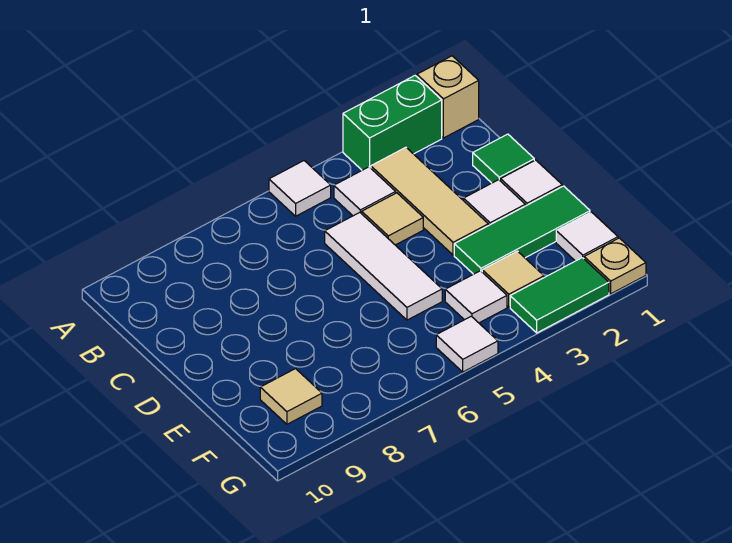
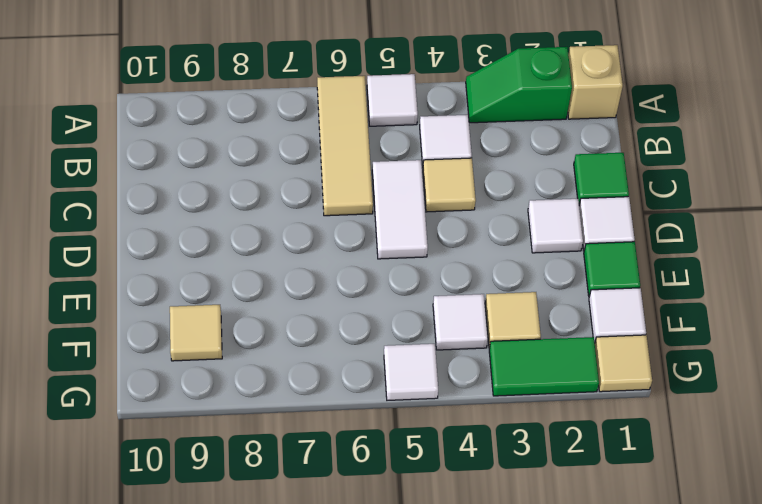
green brick A2:A3 level 1 -> green slope A2:A3 level 1 top 2
tan tile B3:D3 level 1 -> tan tile A6:C6 level 1
white tile C5:E5 level 1 -> white tile C5:D5 level 1
green tile E1:E3 level 1 -> green tile E1 level 1
tan plate G1 level 1 -> tan tile G1 level 1

